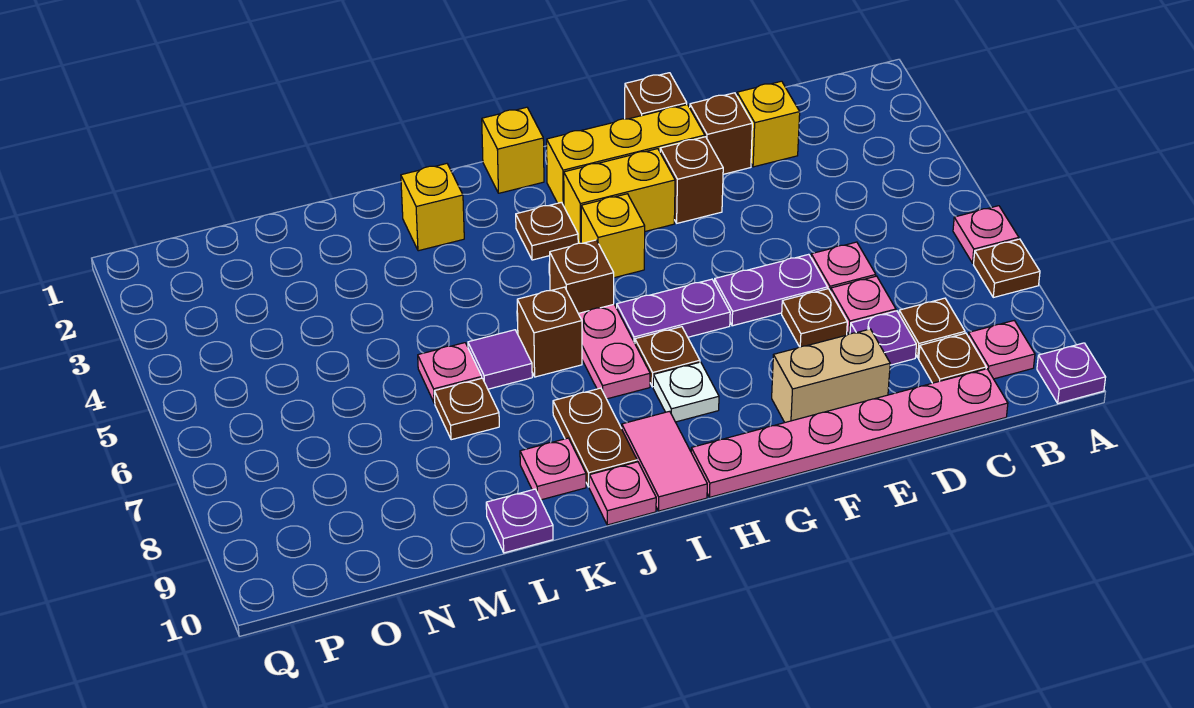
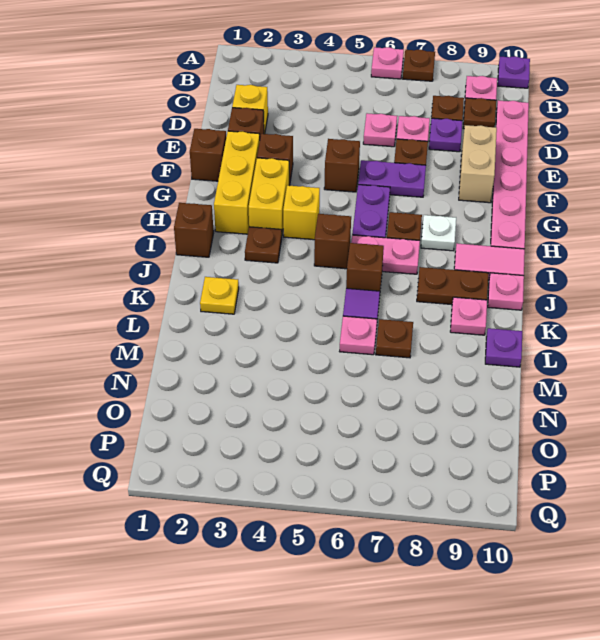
purple plate E6:F6 level 1 -> purple plate F6:F7 level 1
none -> brown brick F5 level 1
yellow brick I1 level 1 -> brown brick I1 level 1
yellow brick K2 level 1 -> yellow plate K2 level 1

